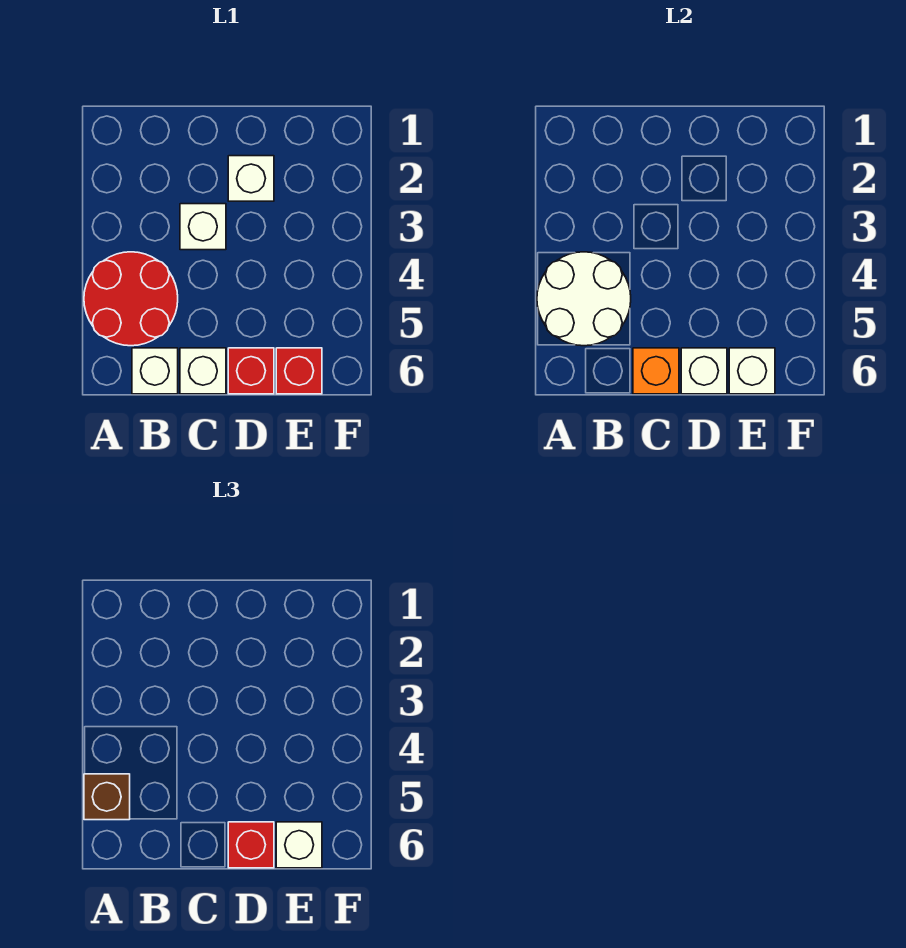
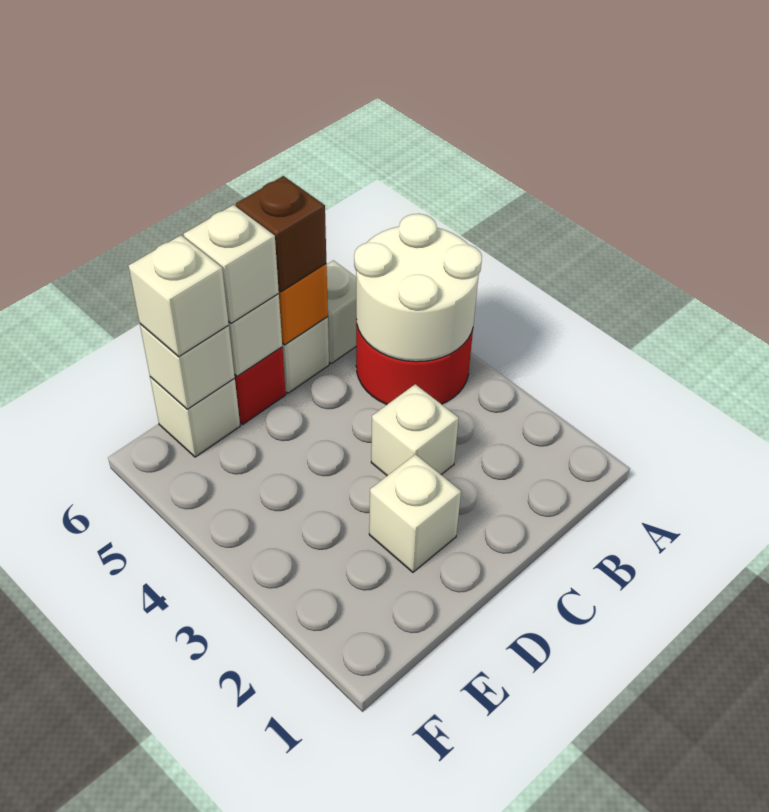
brown brick A5 level 3 -> brown brick C6 level 3
red brick D6 level 3 -> white brick D6 level 3
red brick E6 level 1 -> white brick E6 level 1

